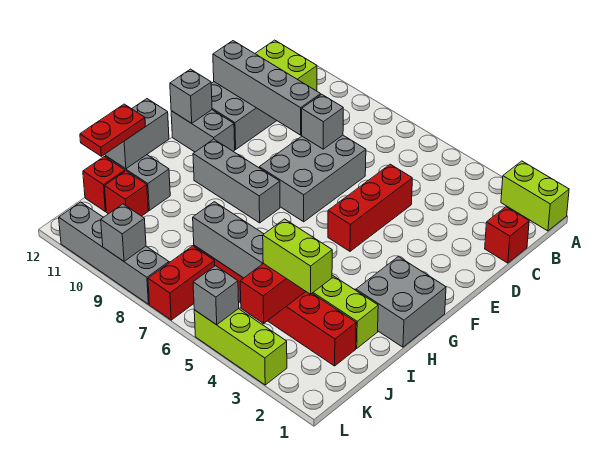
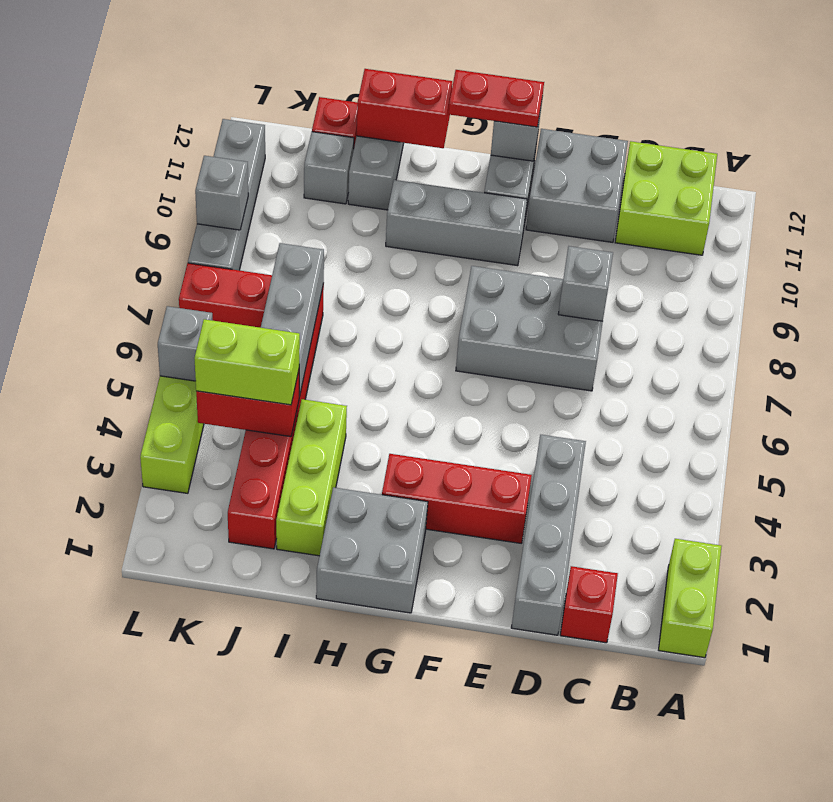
red brick D5:F5 level 1 -> red brick E3:G3 level 1
grey brick D9:D12 level 2 -> grey brick D1:D4 level 1
grey brick G8:G10 level 1 -> grey brick F10:H10 level 1
grey brick H12:I12 level 2 -> red brick H12:I12 level 2
red plate I12:J12 level 3 -> red plate F12:G12 level 3
lime brick J3:J4 level 3 -> lime brick J4:K4 level 3
red brick J11 level 1 -> grey brick J11 level 1

